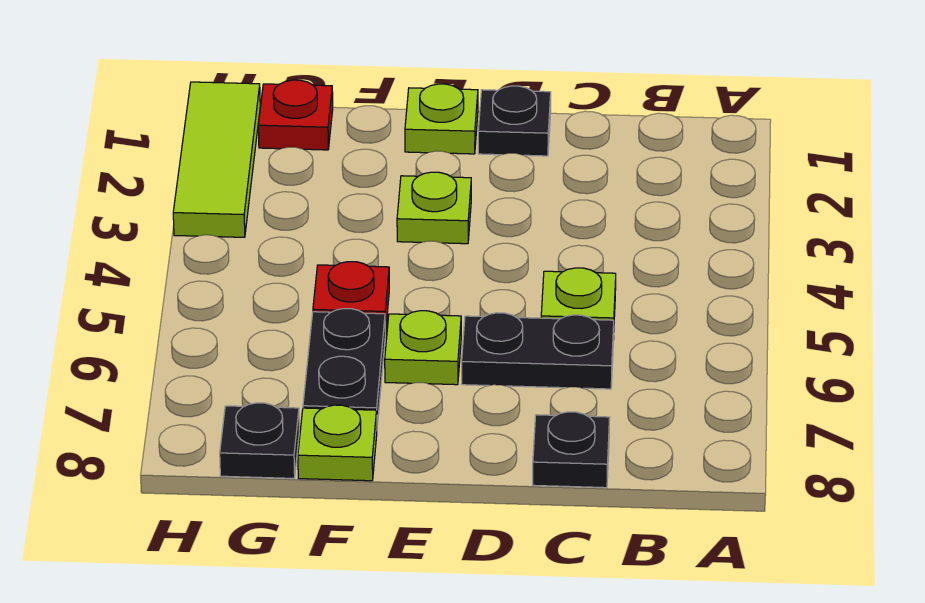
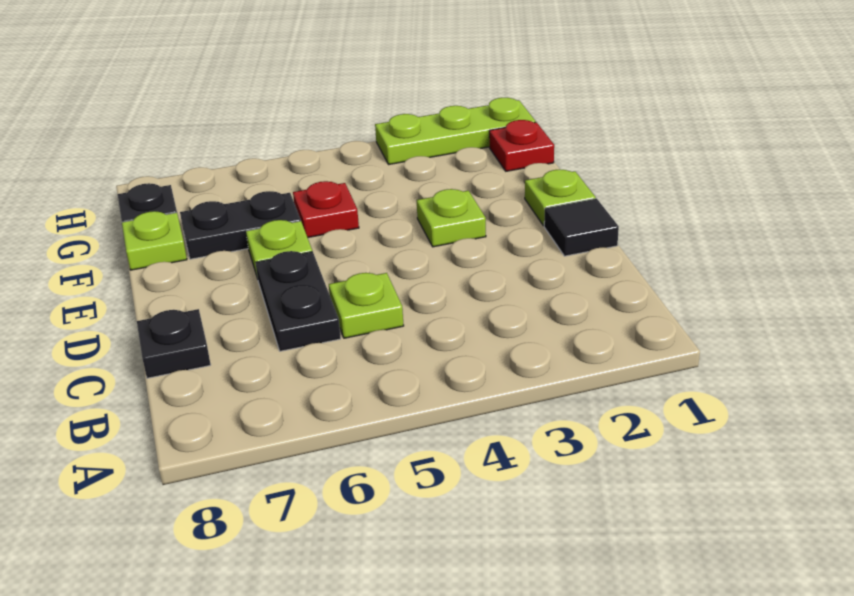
black plate D1 level 1 -> black tile D1 level 1
lime tile H1:H3 level 1 -> lime plate H1:H3 level 1

